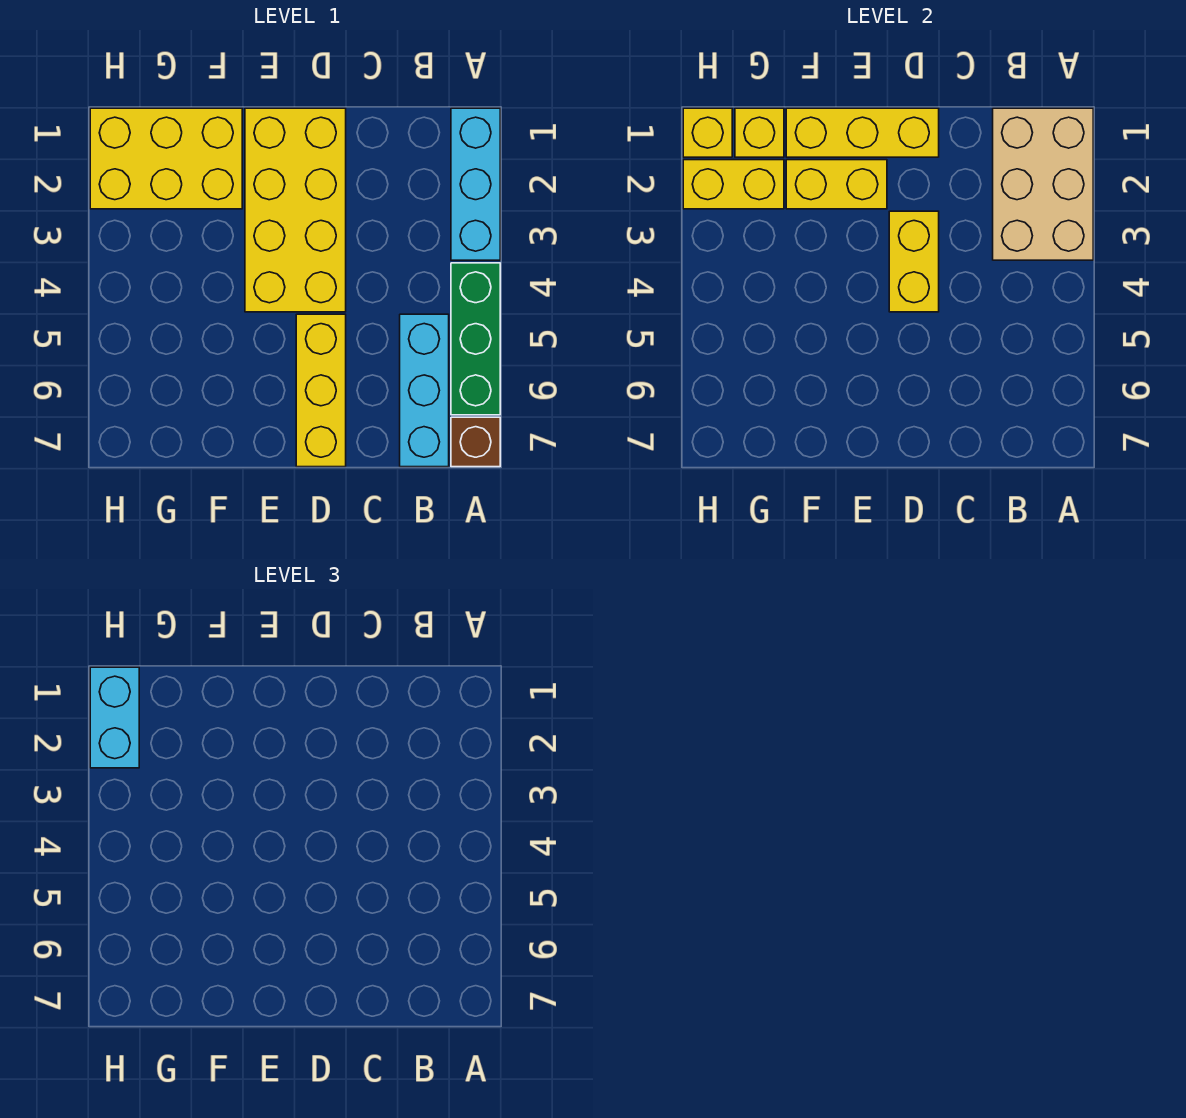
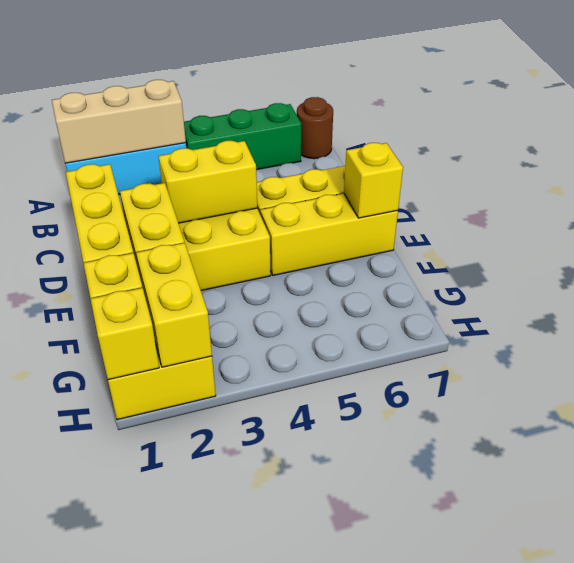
tan brick A1:B3 level 2 -> tan brick A1:A3 level 2
brown brick A7 level 1 -> brown round brick A7 level 1
cyan brick B5:B7 level 1 -> none
none -> yellow brick E5:E7 level 1
none -> yellow brick E7 level 2
cyan brick H1:H2 level 3 -> none

